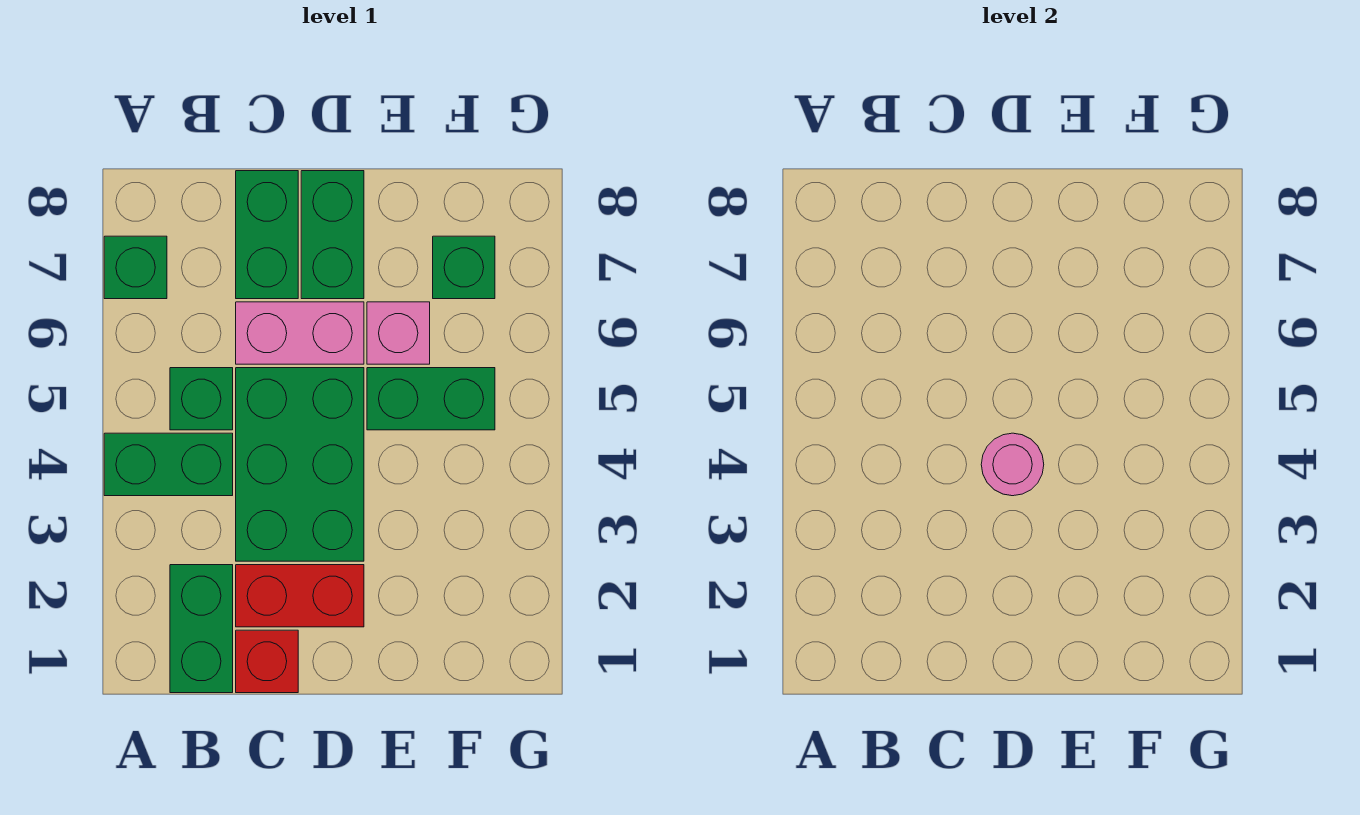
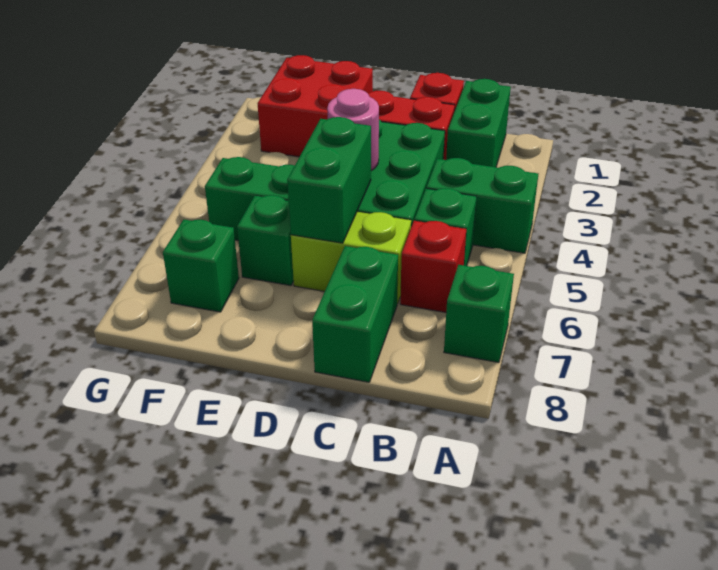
none -> red brick B6 level 1
pink brick C6:D6 level 1 -> lime brick C6:D6 level 1
green brick D7:D8 level 1 -> green brick D5:D6 level 2
none -> red brick E1:F2 level 1
pink brick E6 level 1 -> green brick E6 level 1

